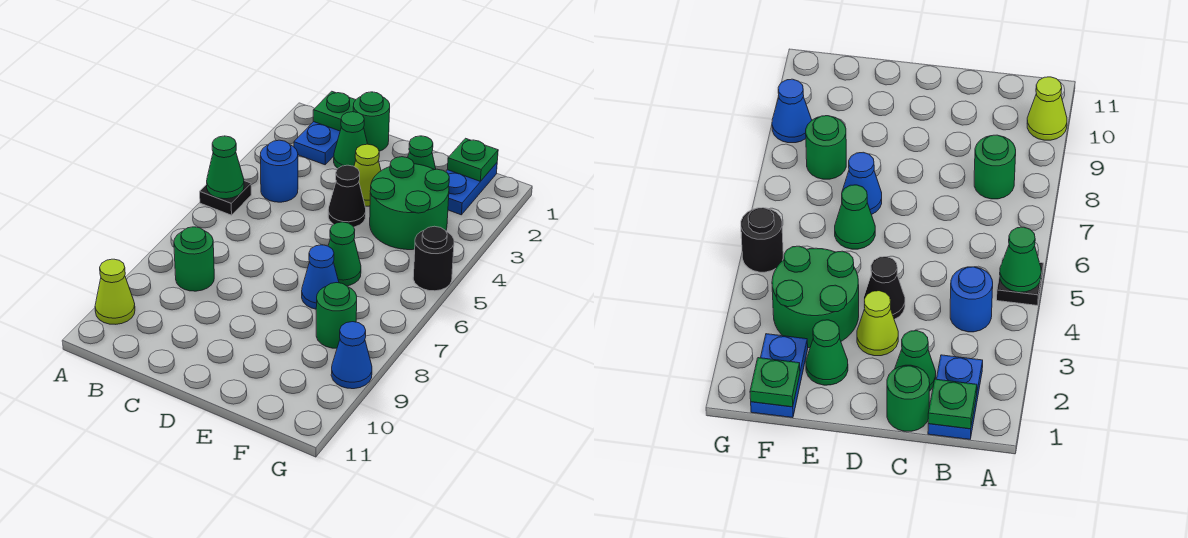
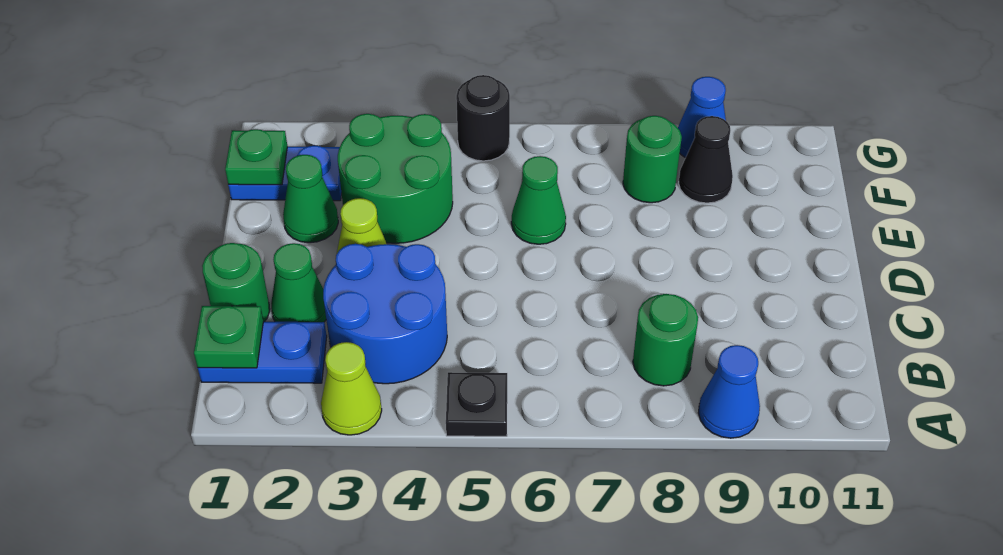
green cone A5 level 2 -> none
lime cone A10 level 1 -> lime cone A3 level 1
blue round brick B4 level 1 -> blue round brick B3:C4 level 1
black cone D4 level 1 -> black cone F9 level 1
blue cone E7 level 1 -> blue cone A9 level 1

